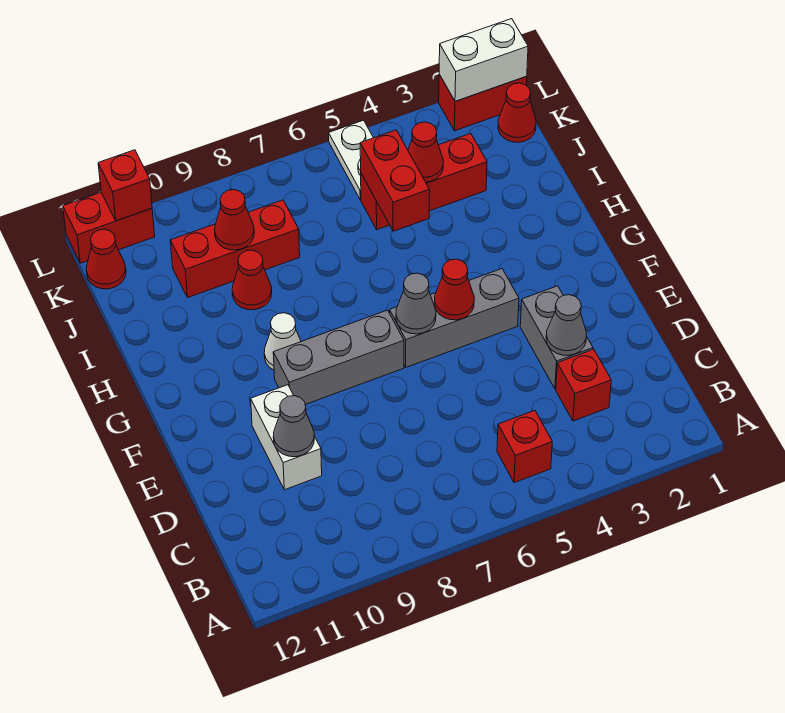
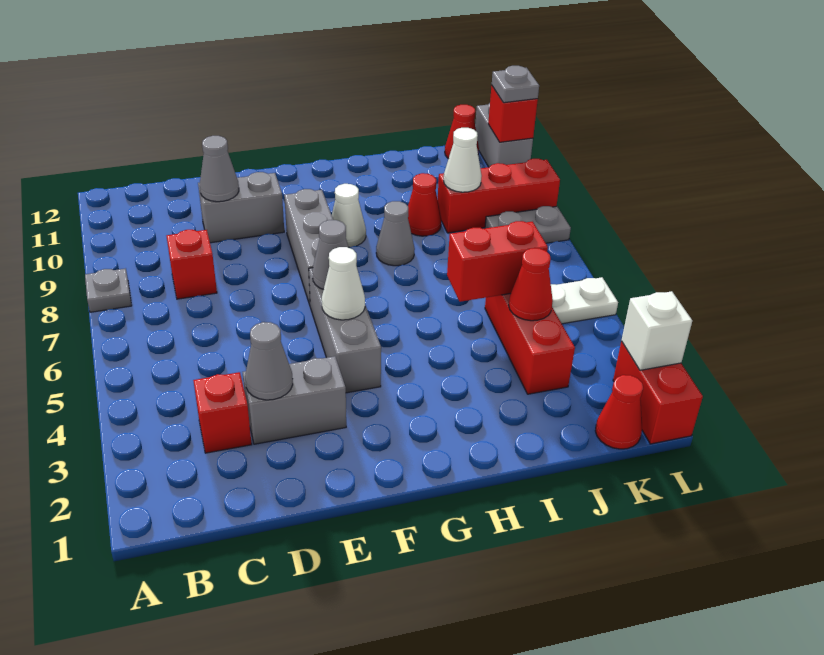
none -> grey plate A8 level 1
red brick B5 level 1 -> red brick C8 level 1
white brick D10:E10 level 1 -> grey brick D10:E10 level 1
red cone F5 level 2 -> white cone F5 level 2
none -> grey cone H8 level 1
red brick J8:J10 level 1 -> red brick J9:L9 level 1
red cone J9 level 2 -> white cone J9 level 2
none -> grey plate K8:L8 level 1
white brick L1:L2 level 2 -> white brick L2 level 2
red brick L11:L12 level 1 -> grey brick L11:L12 level 1
none -> grey plate L11 level 3

